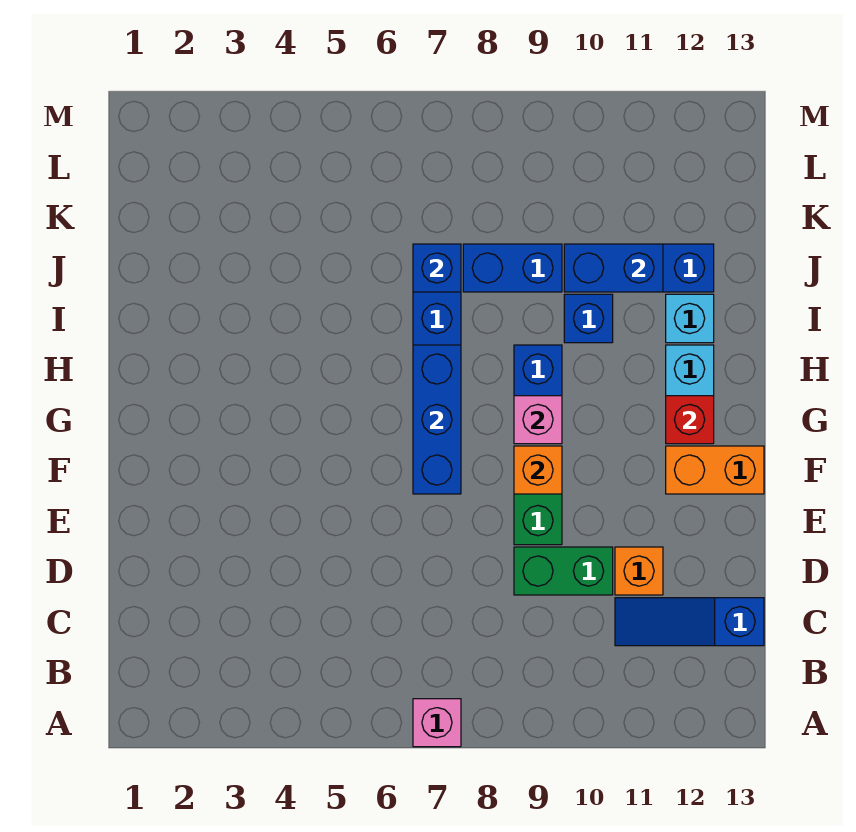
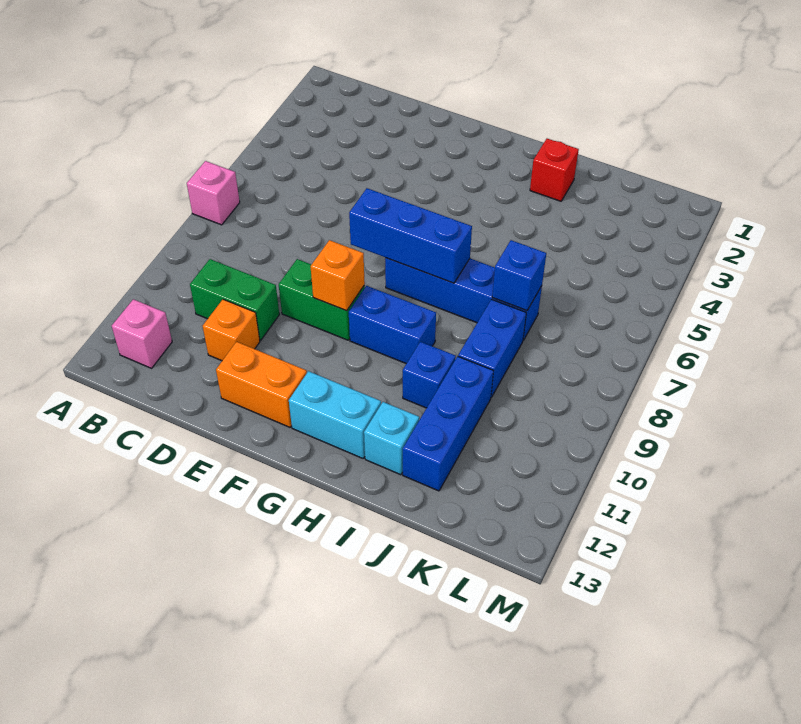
blue slope C11:C13 level 1 top 13 -> none
green brick D9:D10 level 1 -> green brick C10:D10 level 1
orange brick F12:F13 level 1 -> orange brick E12:F12 level 1
pink brick G9 level 2 -> pink brick B12 level 1
red brick G12 level 2 -> red brick I2 level 1
blue brick J10:J11 level 2 -> none

